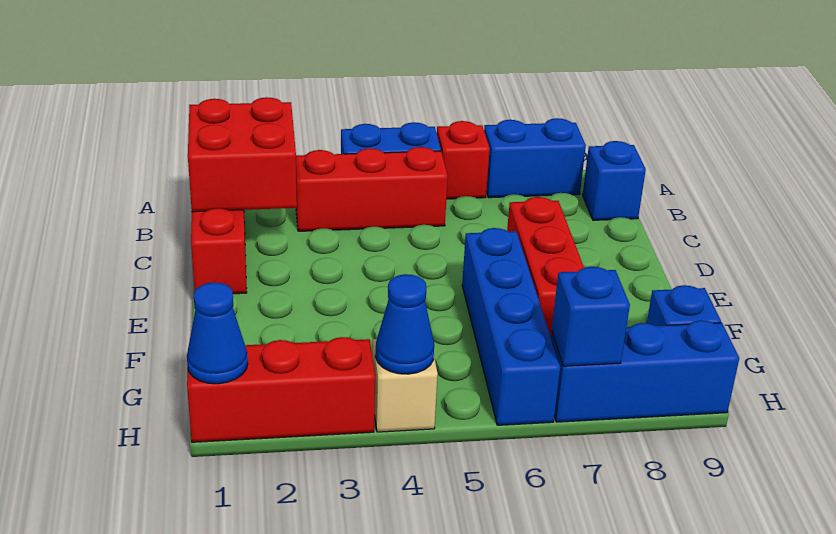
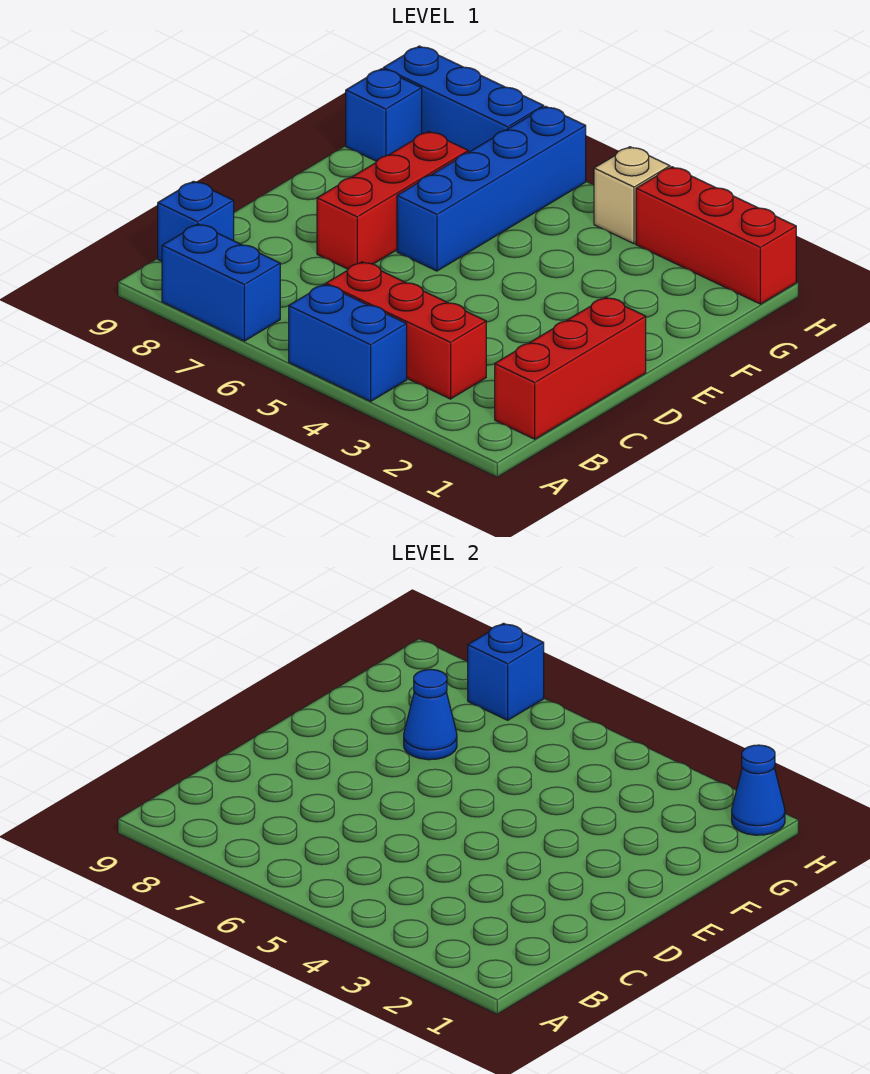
red brick A6 level 1 -> none
red brick B1:C2 level 2 -> none
blue cone H4 level 2 -> blue cone F7 level 2

